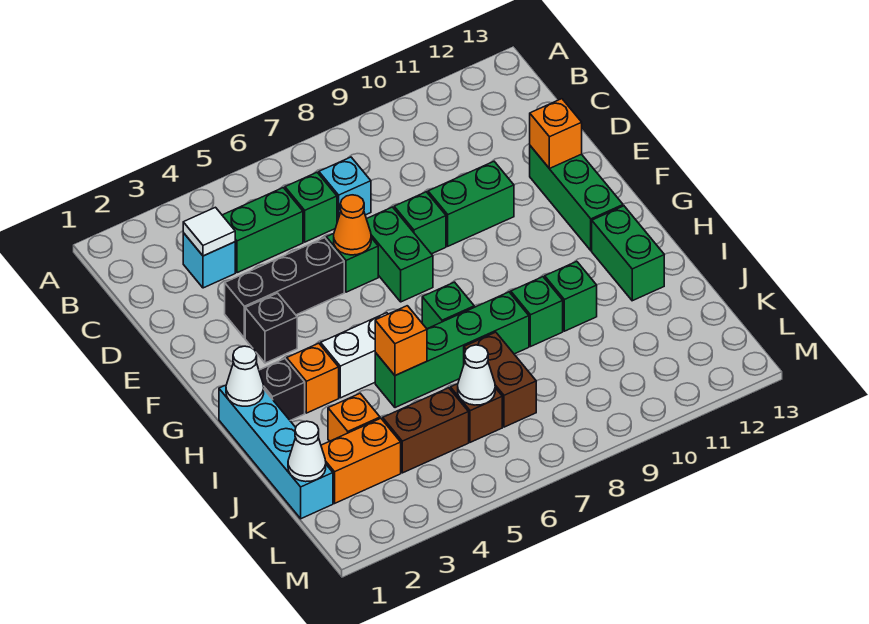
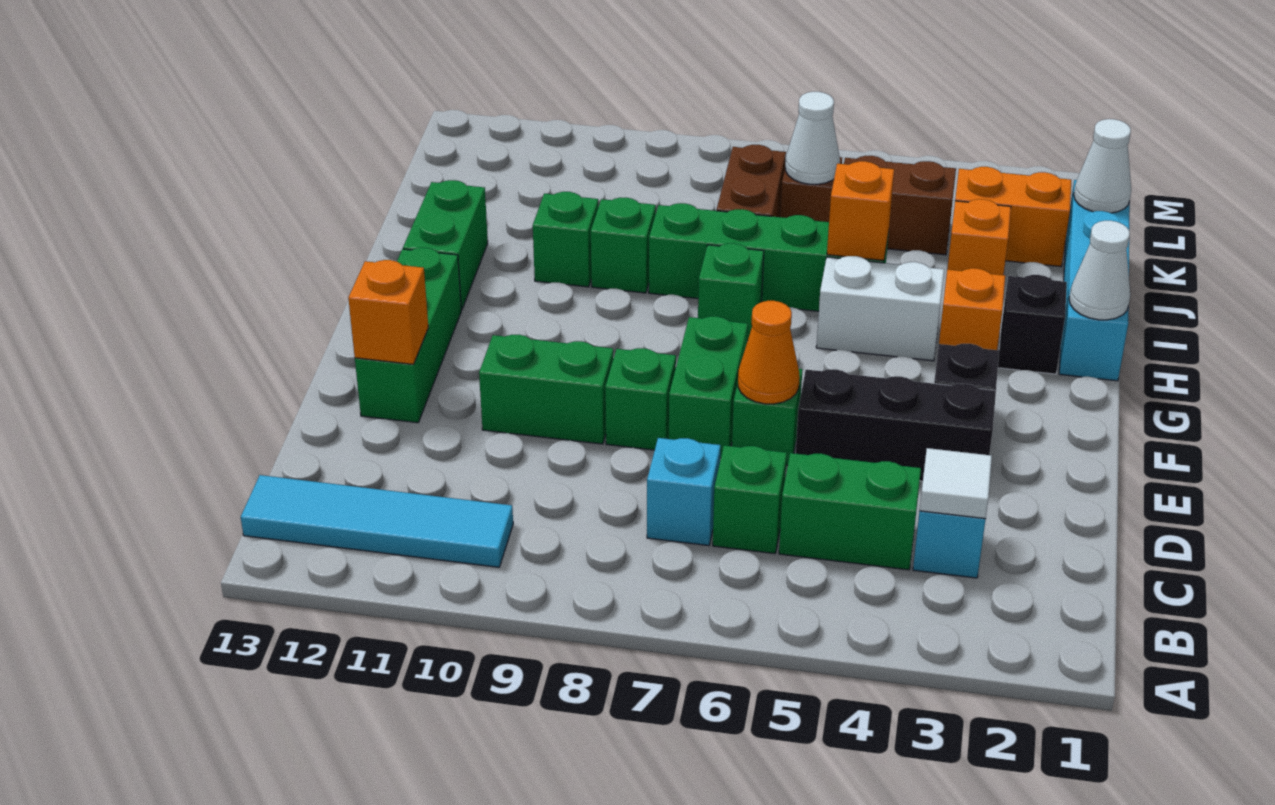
none -> cyan tile B10:B13 level 1

